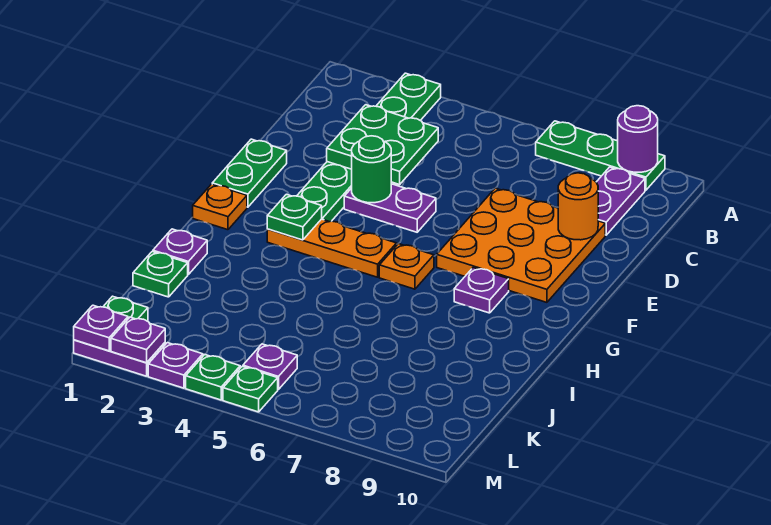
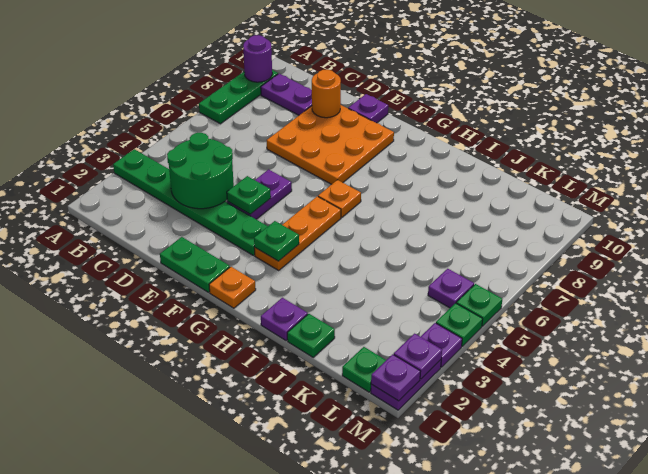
green plate C3:D4 level 2 -> green round brick C3:D4 level 2
green round brick E4 level 2 -> green plate E4 level 2
purple plate G8 level 1 -> purple plate E10 level 1

